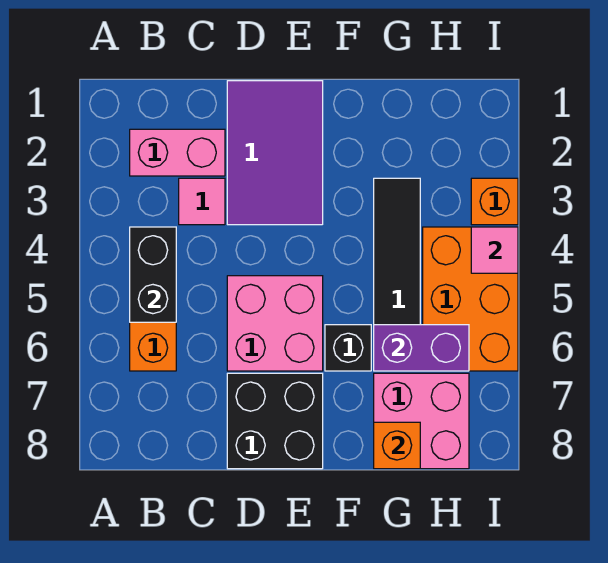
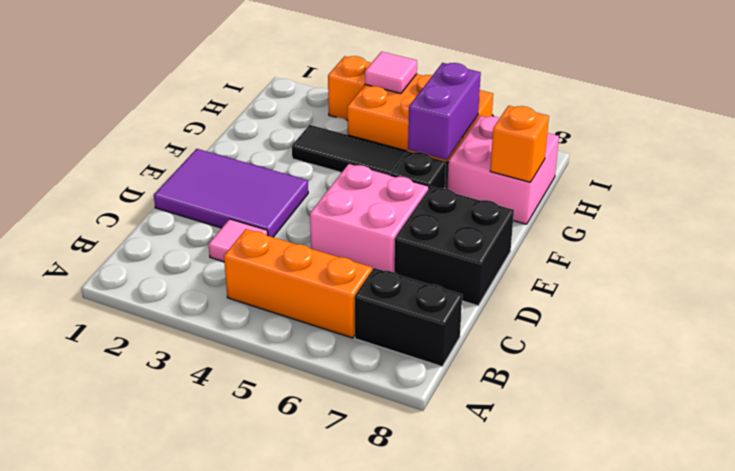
pink brick B2:C2 level 1 -> none
black brick B4:B5 level 2 -> black brick B7:B8 level 1

